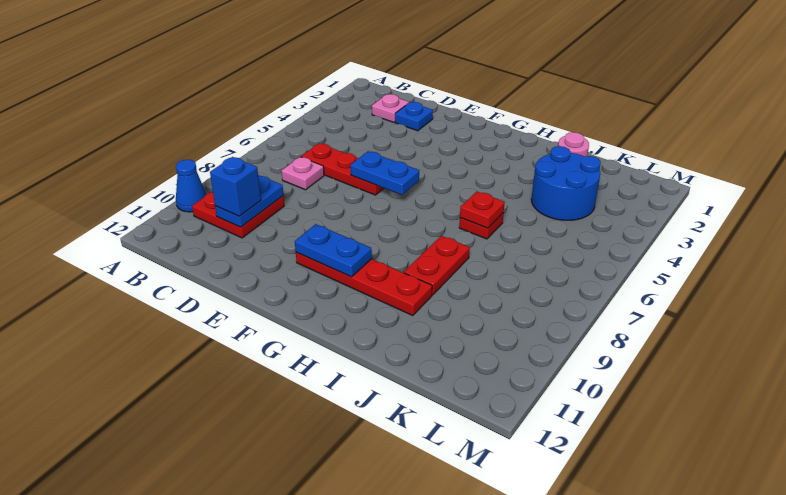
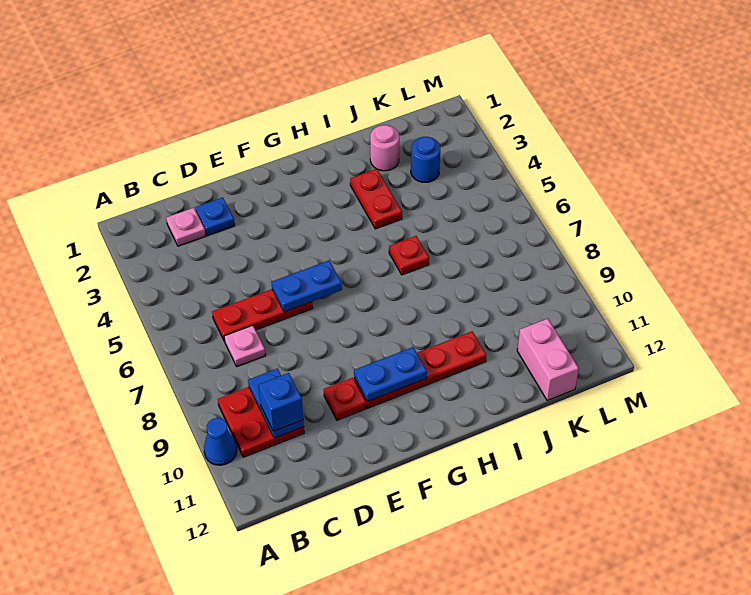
red plate I6 level 2 -> red plate E10 level 1
red plate I8:I9 level 1 -> red plate I3:I4 level 1
blue round brick J3:K4 level 1 -> blue round brick K3 level 1
none -> pink brick K11:K12 level 1

